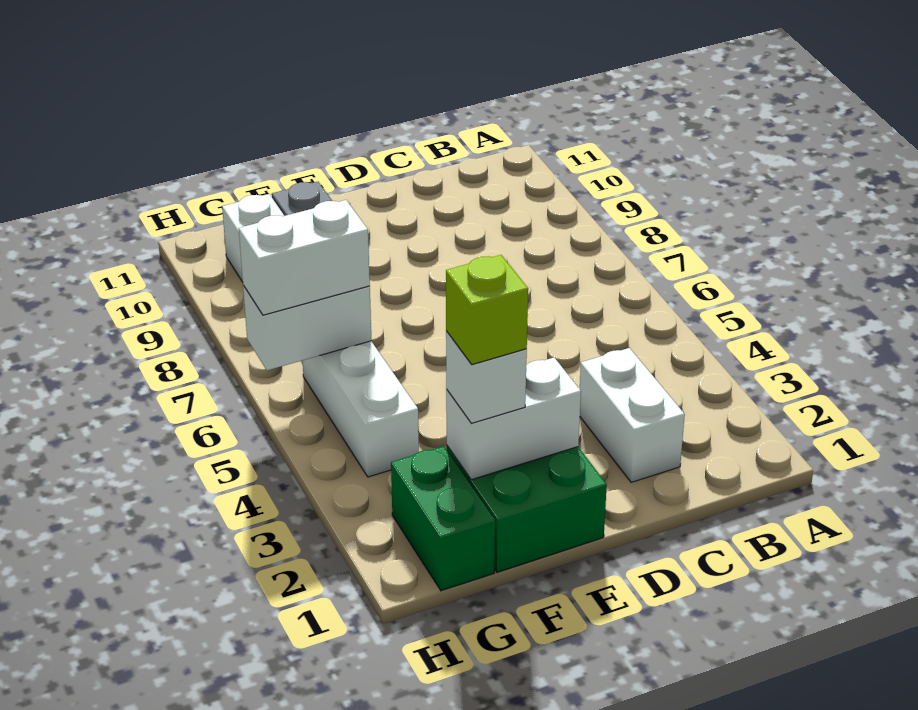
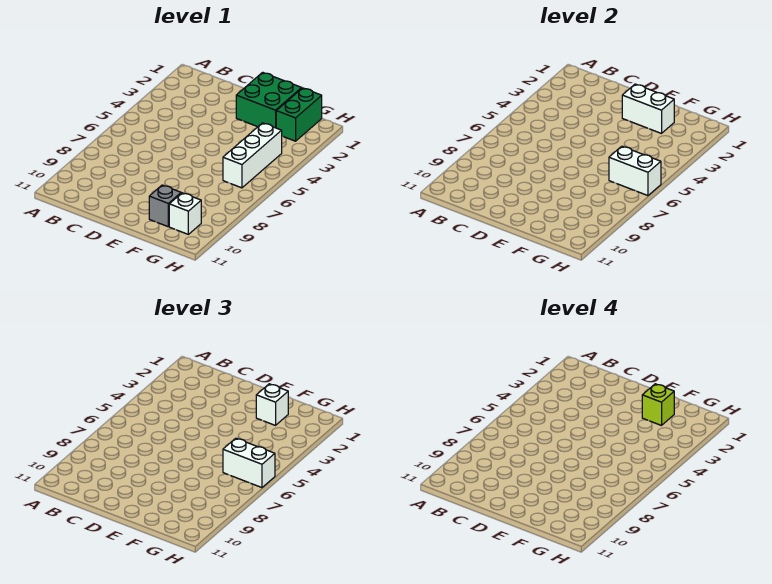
white brick C2:C3 level 1 -> none

